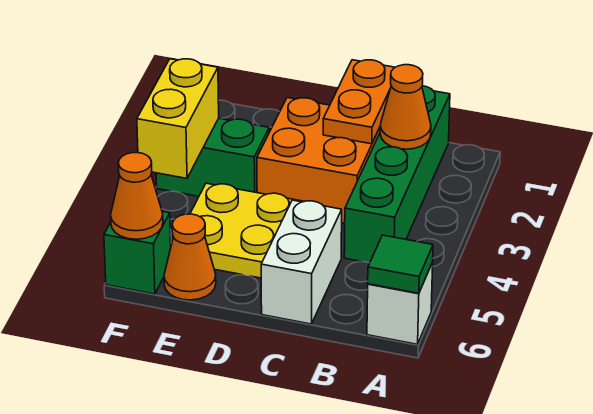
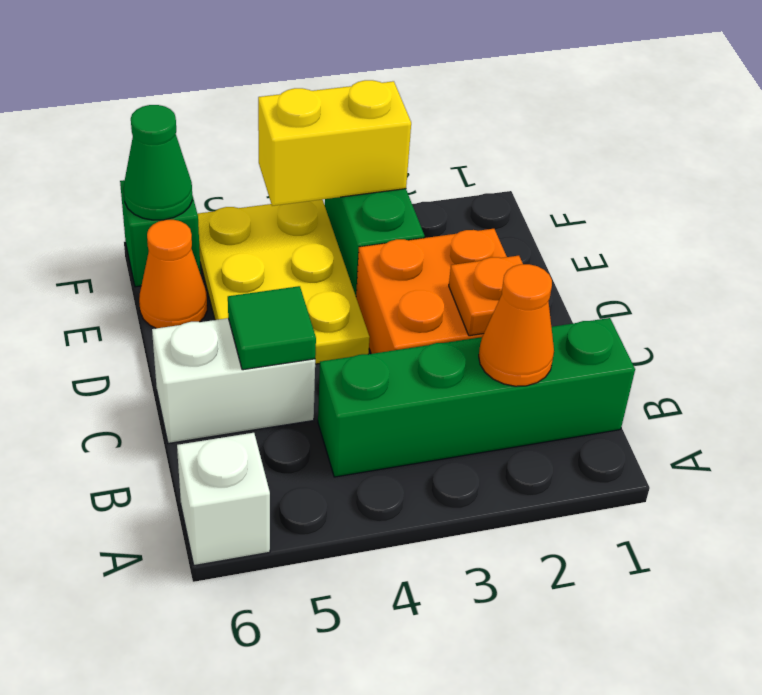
green tile A6 level 2 -> green tile C5 level 2
orange plate C1:C2 level 2 -> orange plate C2 level 2
yellow plate D4:E5 level 1 -> yellow plate D4:F5 level 1
orange cone F6 level 2 -> green cone F6 level 2

